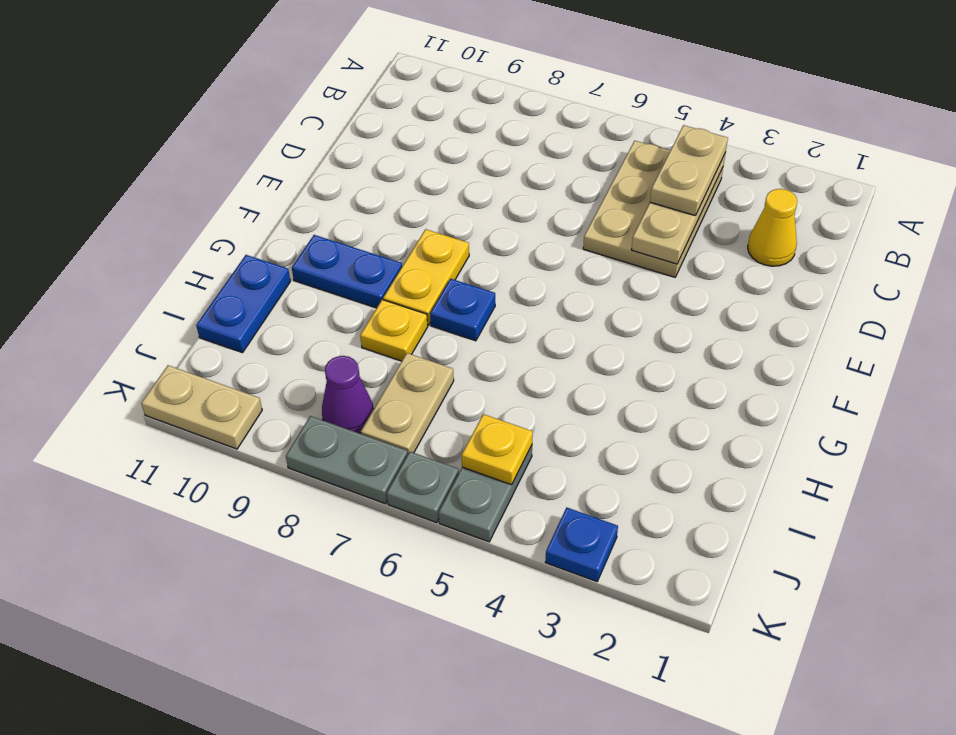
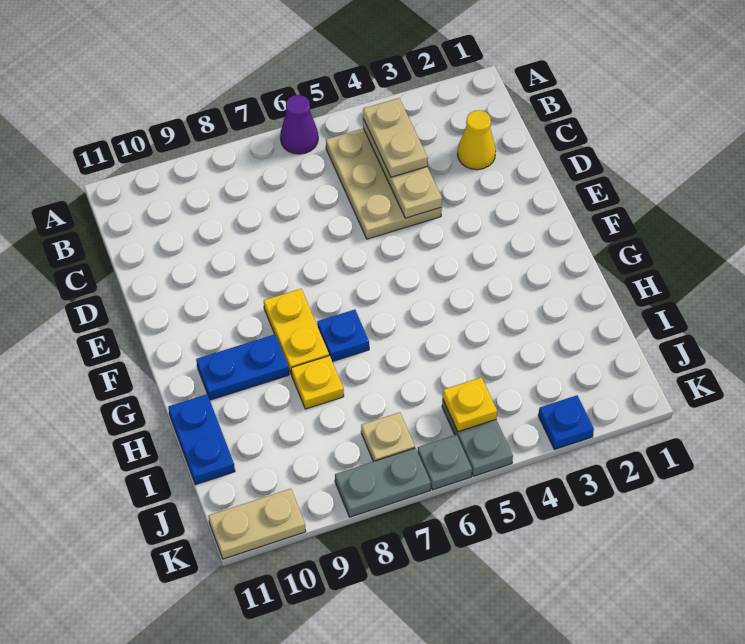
tan plate I7:J7 level 1 -> tan plate J7 level 1
purple cone J8 level 1 -> purple cone A6 level 1

